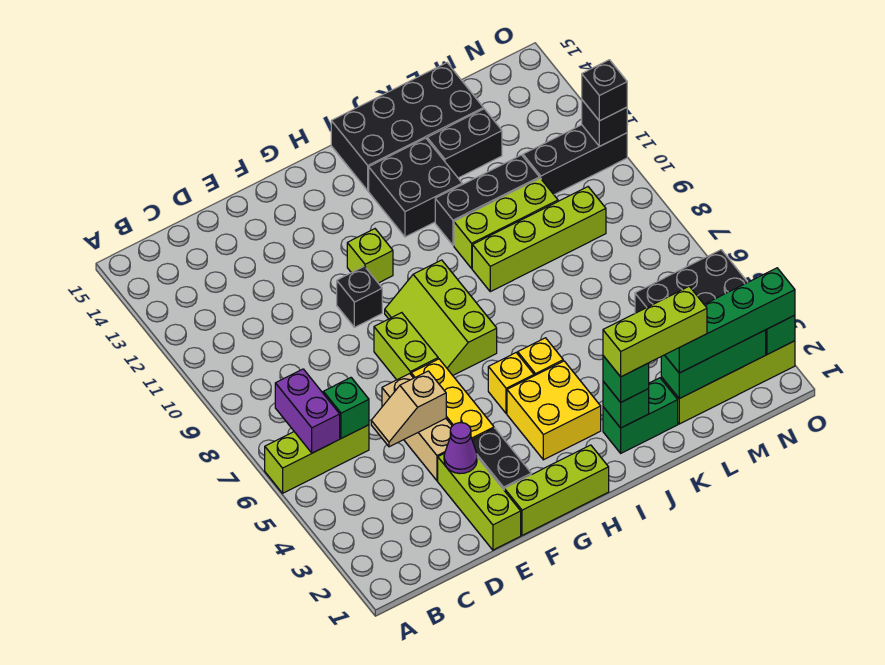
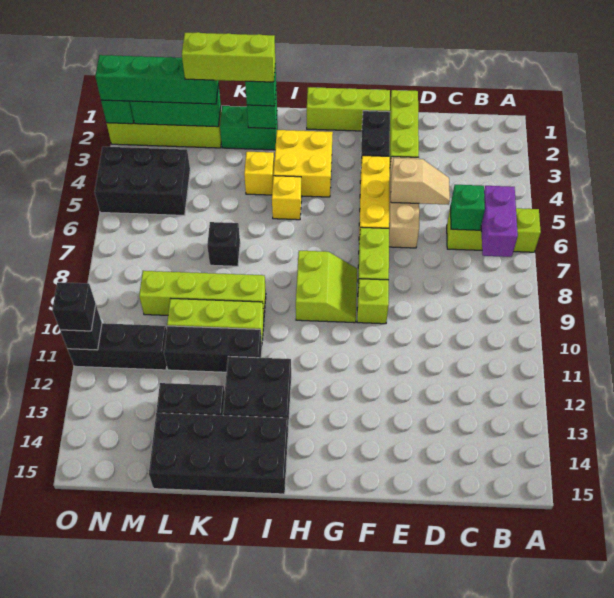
purple cone E3 level 2 -> none
black brick F10 level 1 -> black brick K7 level 1
lime slope G7:H9 level 1 top H -> lime slope G8:H9 level 1 top H
lime brick G11 level 1 -> lime brick F9 level 1
yellow brick H5 level 1 -> yellow brick J4 level 1

